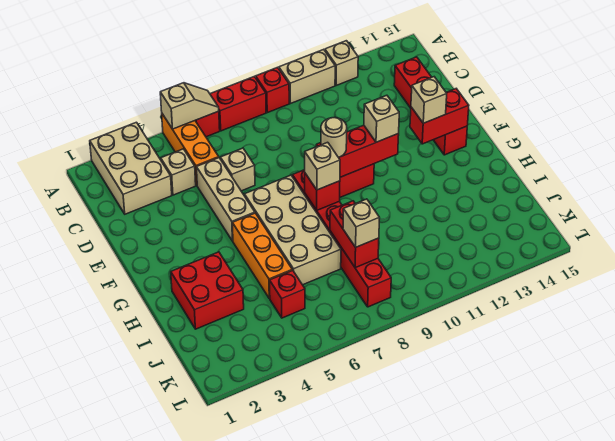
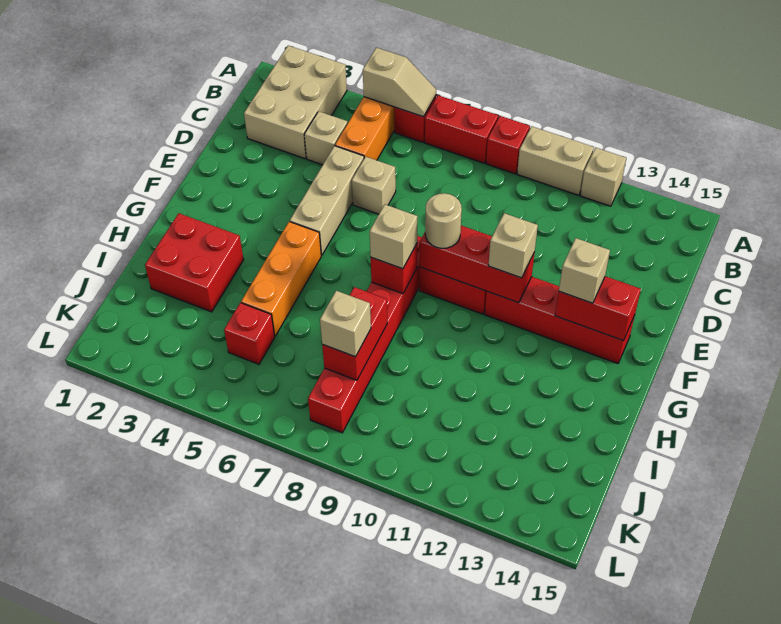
red brick C14:F14 level 1 -> red brick F11:F14 level 1
tan brick F6:I7 level 1 -> none

